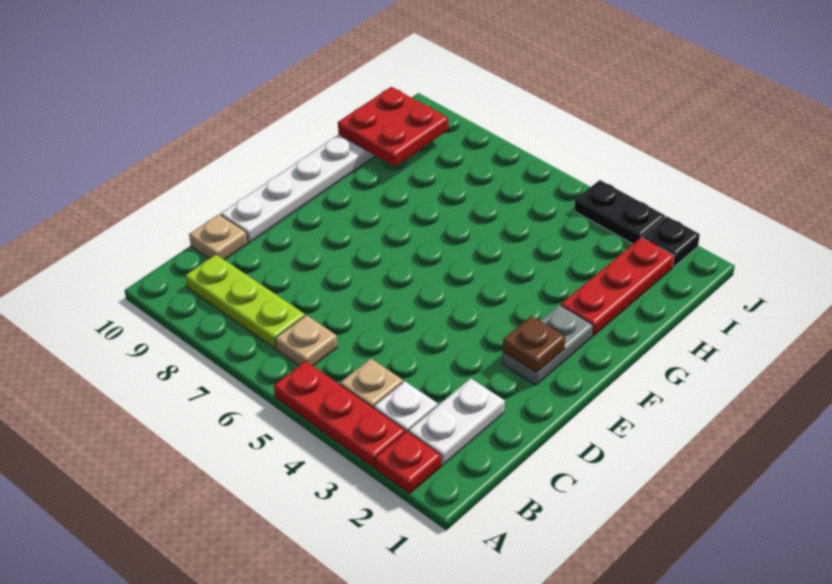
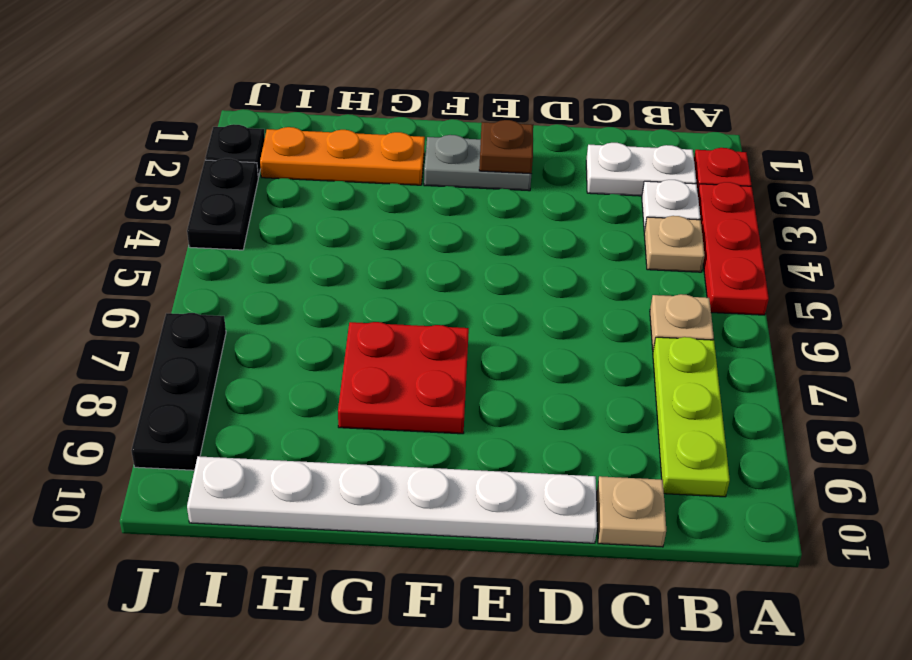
red plate G2:I2 level 1 -> orange plate G2:I2 level 1
red plate H9:I10 level 2 -> red plate F7:G8 level 1
none -> black plate J7:J9 level 1

